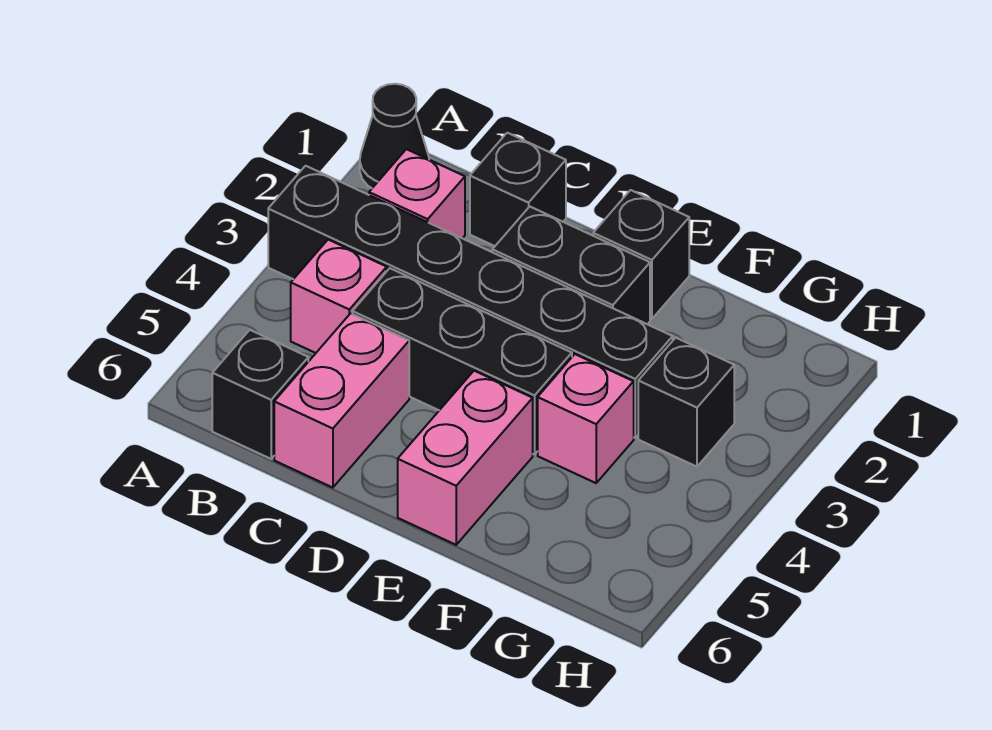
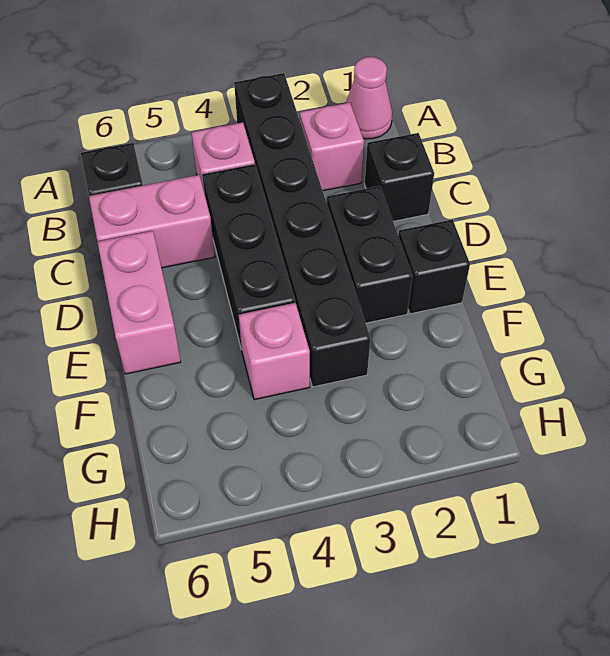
black cone A1 level 1 -> pink cone A1 level 1
pink brick E5:E6 level 1 -> pink brick D6:E6 level 1
black brick G3 level 1 -> none

